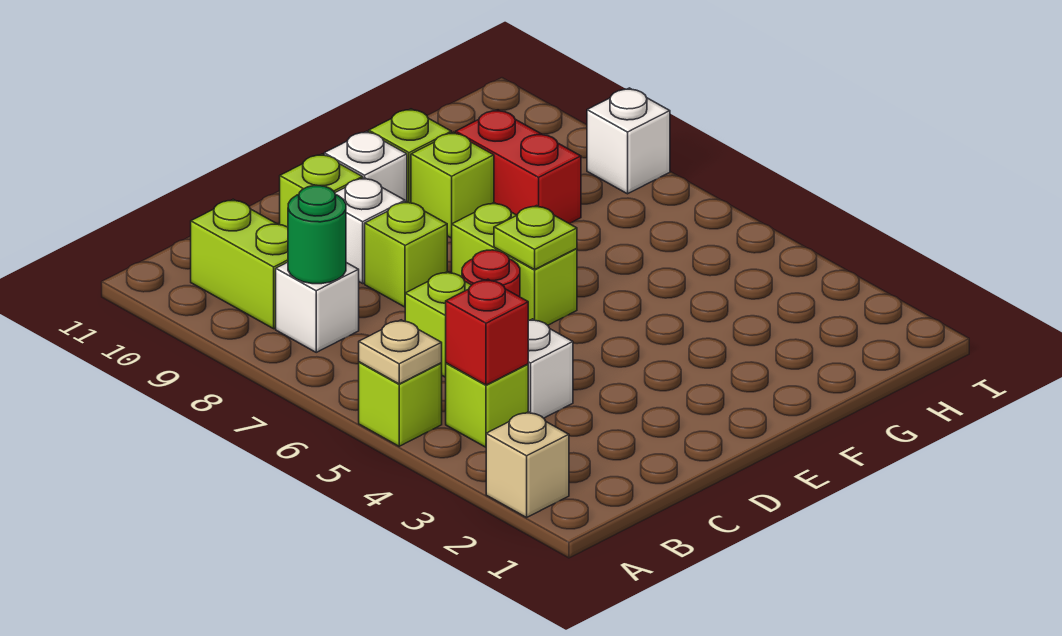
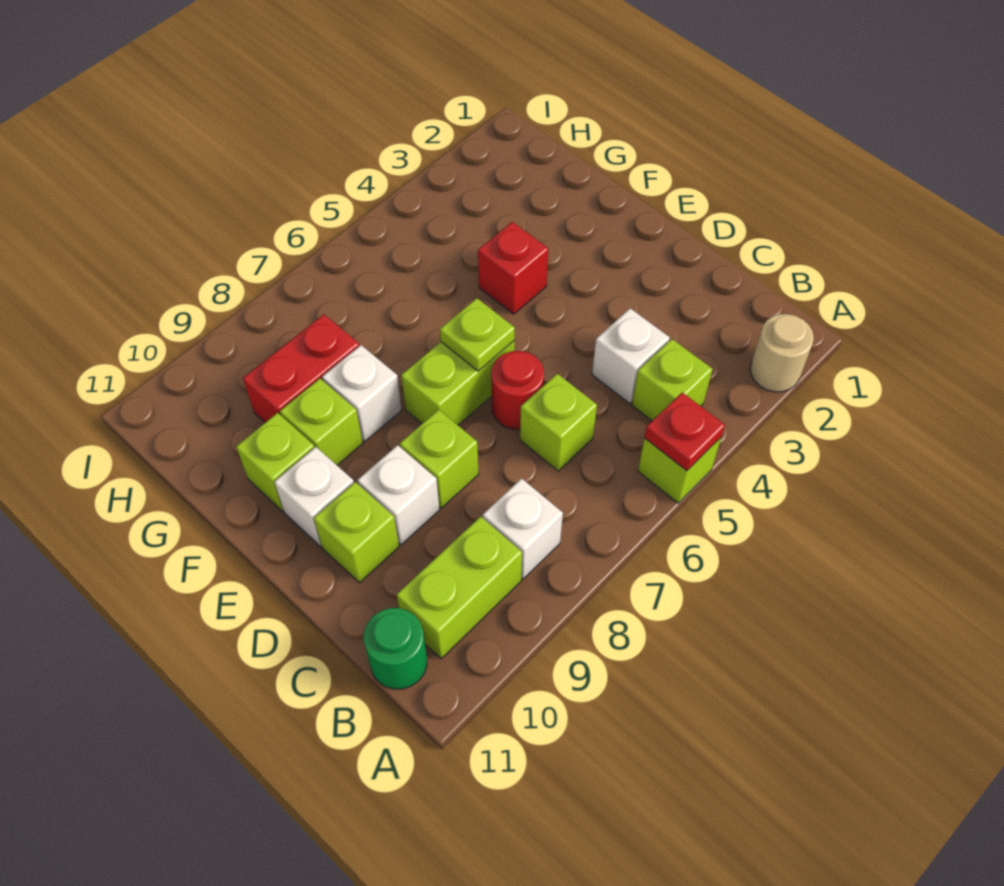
tan brick A2 level 1 -> tan round brick A2 level 1
tan plate A5 level 2 -> red plate A5 level 2
red brick B4 level 2 -> red brick F4 level 1
green round brick B8 level 2 -> green round brick B11 level 1
white brick I8 level 1 -> white brick F8 level 1

